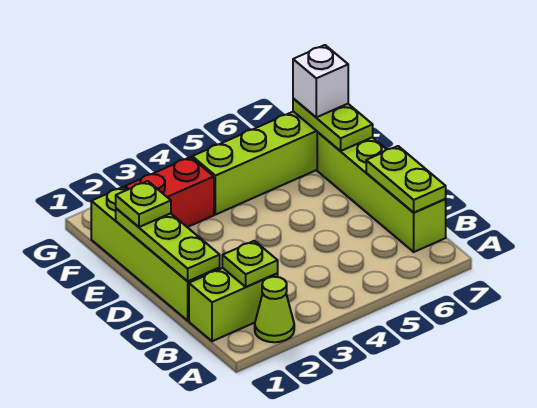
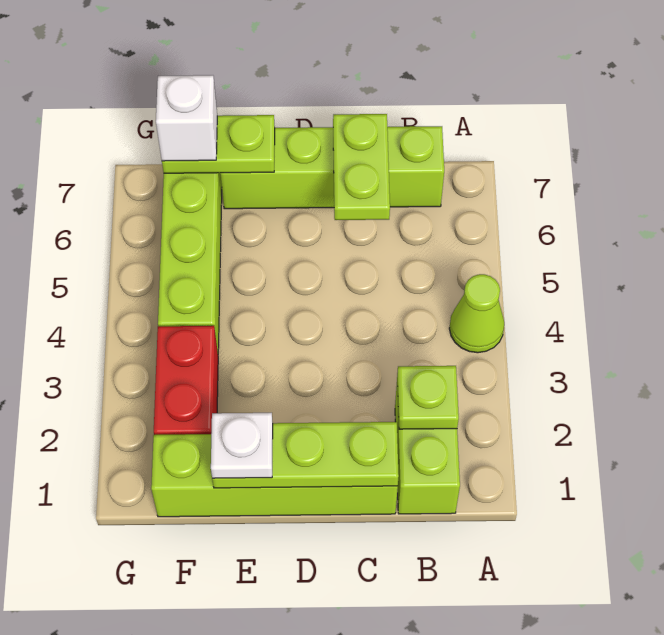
lime cone A2 level 1 -> lime cone A4 level 1
lime plate B7:C7 level 2 -> lime plate C6:C7 level 2
lime plate E1 level 3 -> white plate E1 level 3

